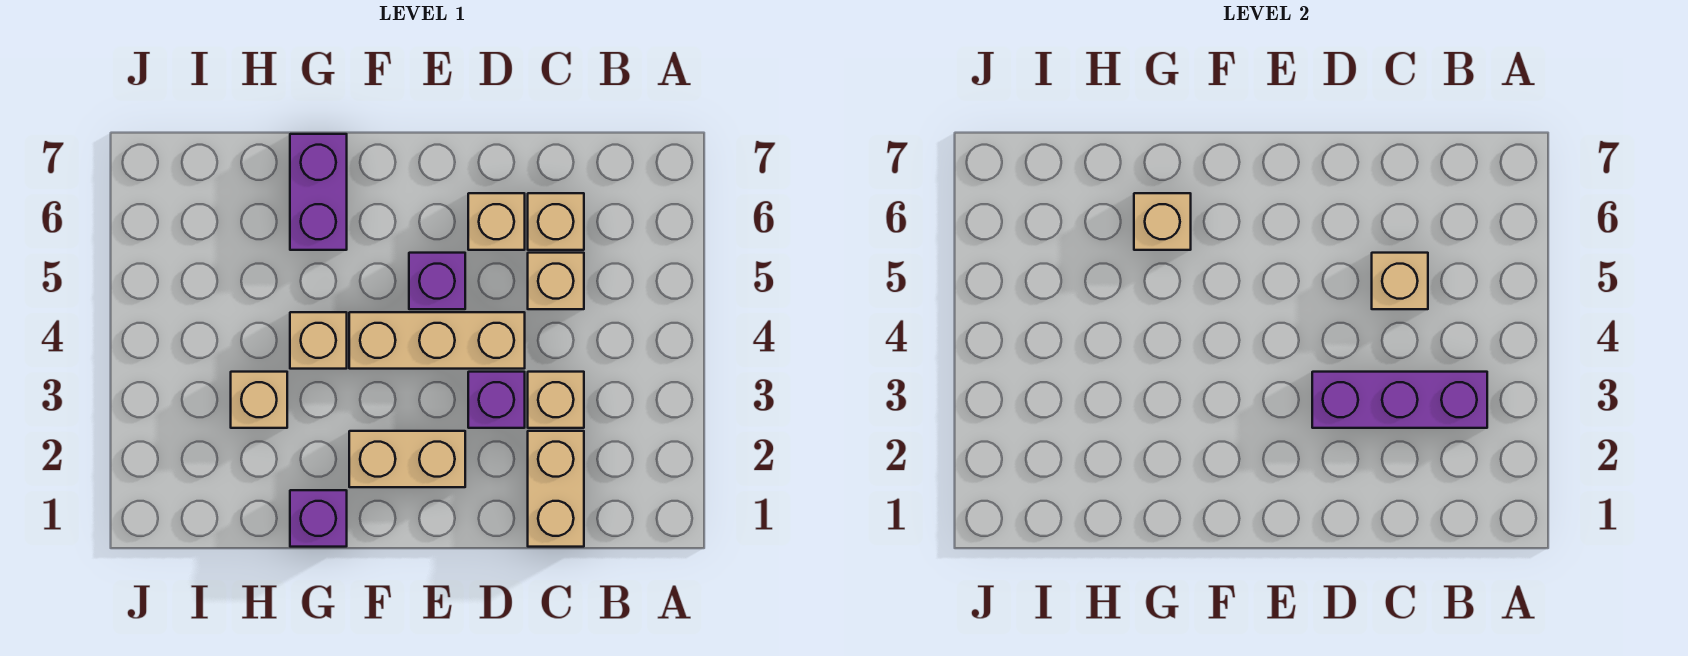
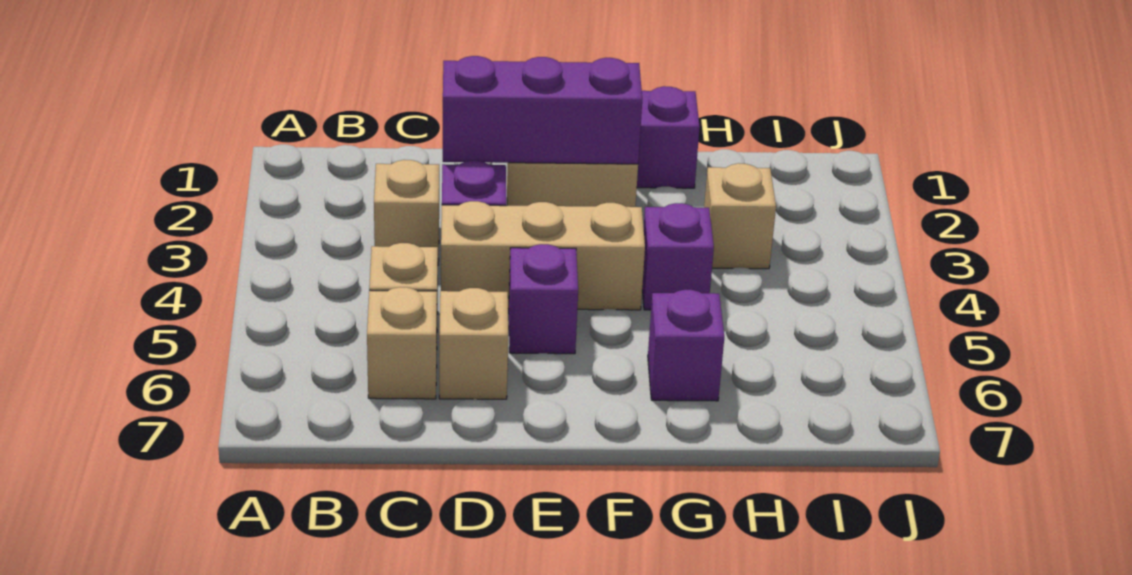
purple brick B3:D3 level 2 -> purple brick D2:F2 level 2
tan brick C1:C2 level 1 -> none
tan brick C5 level 2 -> none
tan brick G4 level 1 -> purple brick G4 level 1
purple brick G6:G7 level 1 -> purple brick G6 level 1
tan brick G6 level 2 -> none

